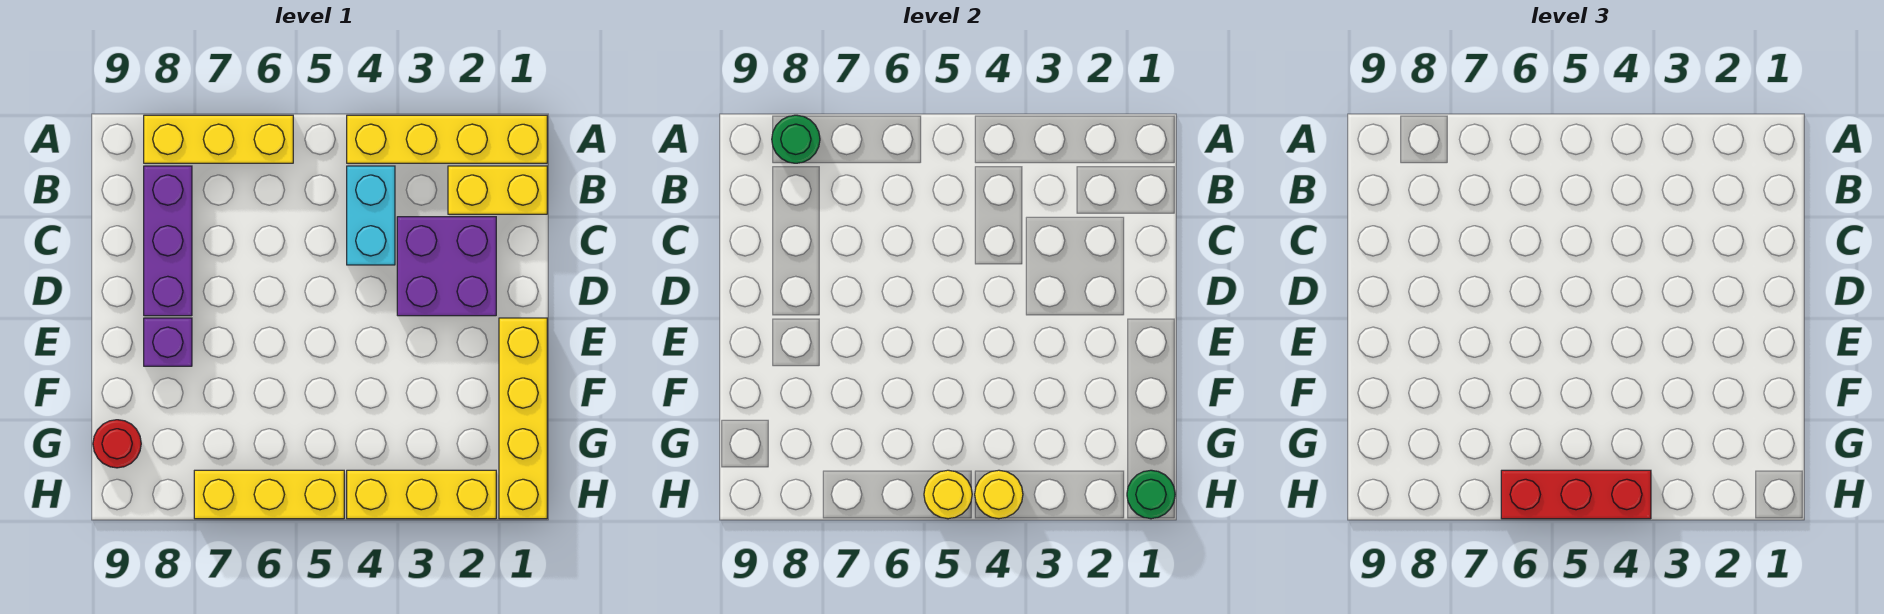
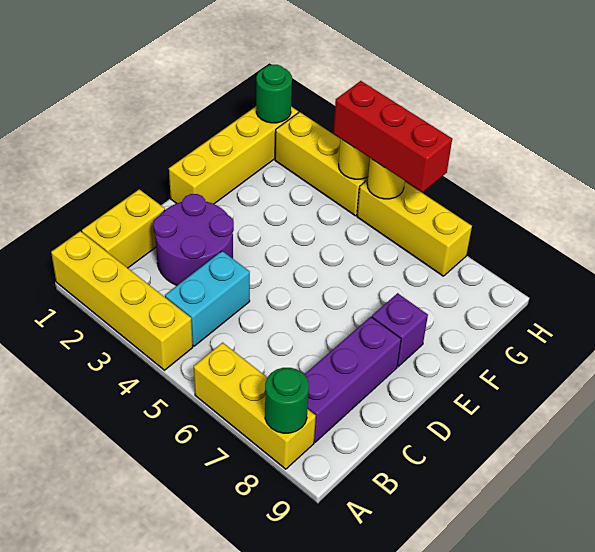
yellow brick B1:B2 level 1 -> yellow brick B1:C1 level 1
purple brick C2:D3 level 1 -> purple round brick C2:D3 level 1
red round brick G9 level 1 -> none

